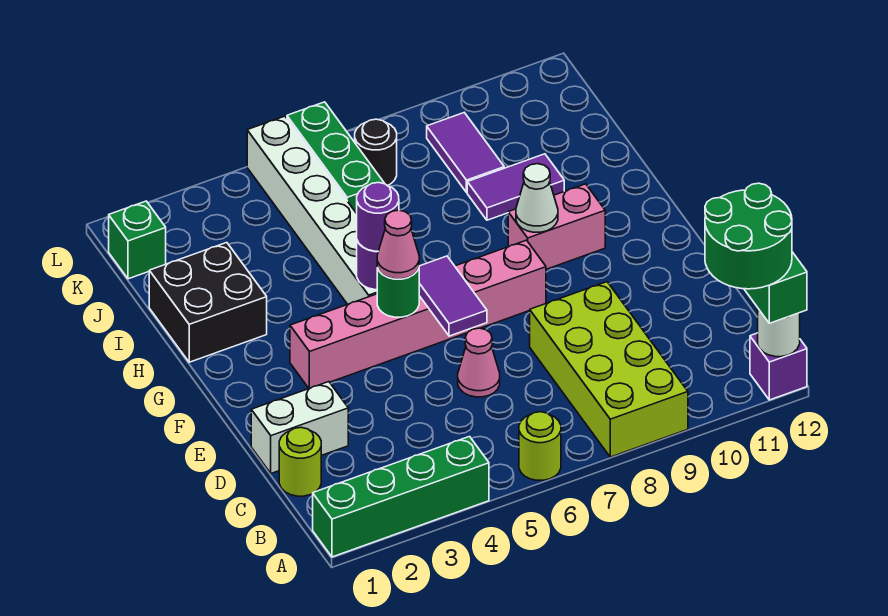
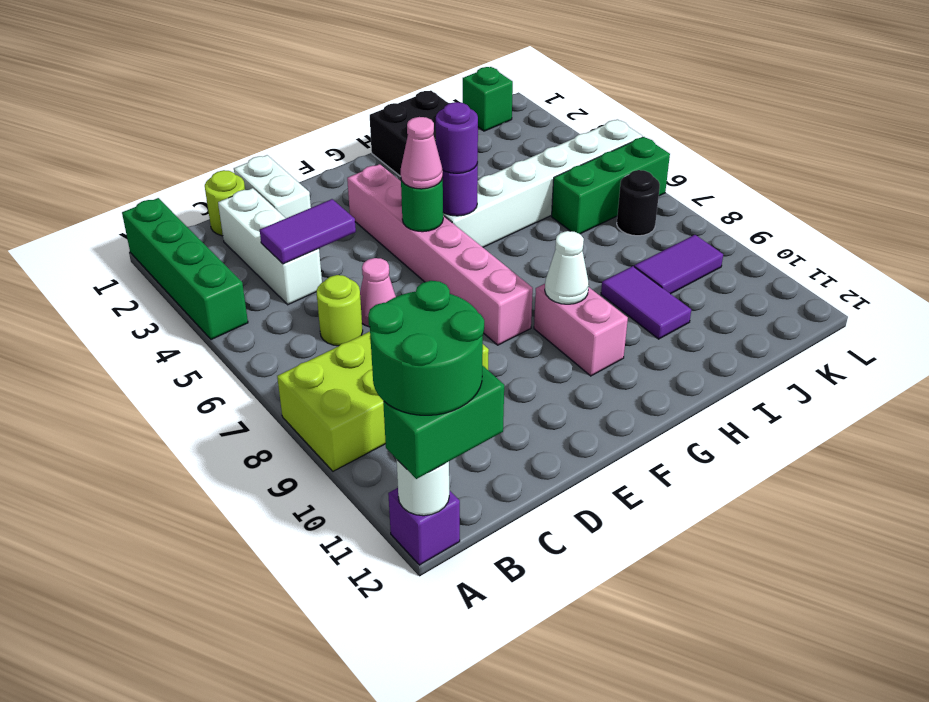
lime round brick A6 level 1 -> lime round brick C6 level 1
none -> white brick C2:C4 level 1
purple tile E6:F6 level 2 -> purple tile C4:D4 level 2

